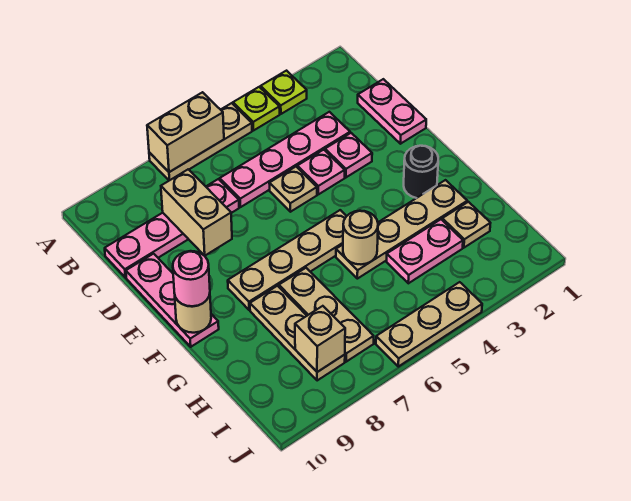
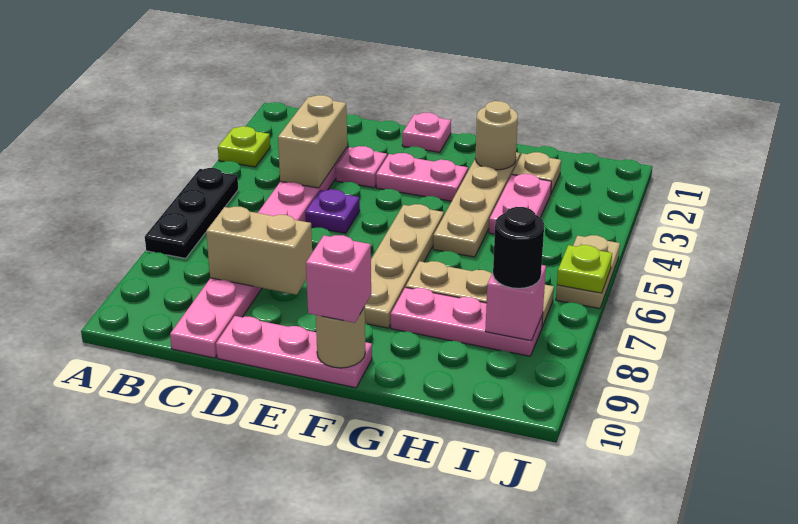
lime plate A4 level 1 -> lime plate J6 level 2
tan plate A5:A7 level 1 -> black plate A5:A7 level 1
tan brick A6:A7 level 2 -> tan brick C3:C4 level 2
pink plate C1:D1 level 1 -> pink plate E3:F3 level 1
pink plate D4 level 1 -> pink plate E1 level 1
tan plate D5 level 1 -> purple plate D5 level 1
black round brick F2 level 1 -> black round brick I8 level 3
pink round brick F10 level 3 -> pink brick F10 level 3
tan round brick G5 level 2 -> tan round brick G2 level 2
tan plate G8:I8 level 1 -> pink plate G8:I8 level 1
tan brick I8 level 2 -> pink brick I8 level 2
tan plate J4:J6 level 1 -> tan plate J5:J6 level 1

